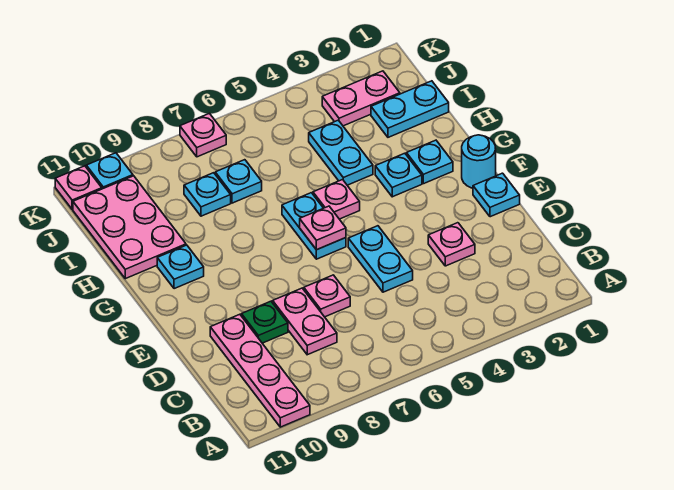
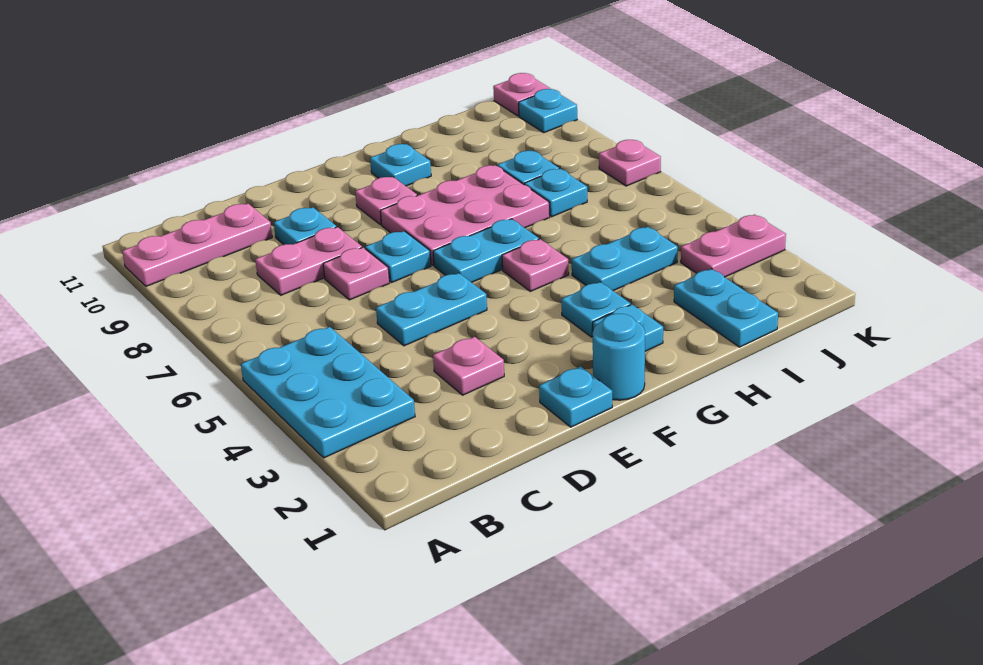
none -> cyan plate A3:B5 level 1
pink plate A10:D10 level 1 -> pink plate A10:C10 level 1
green plate D9 level 1 -> cyan plate D9 level 1
none -> cyan plate E7 level 1
pink plate F6 level 2 -> pink plate F9 level 1
pink plate H10:J11 level 1 -> pink plate F7:H8 level 1
pink plate J2:J3 level 1 -> pink plate J3:K3 level 1

